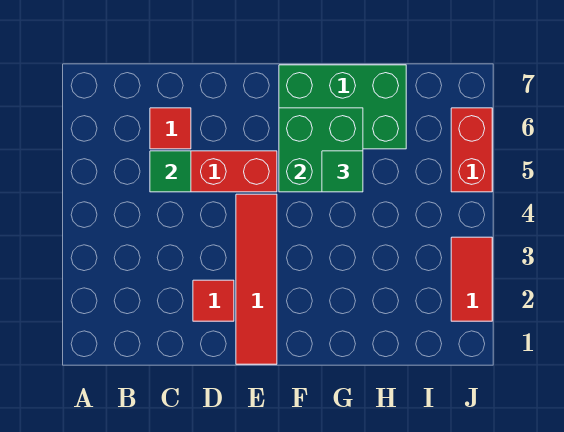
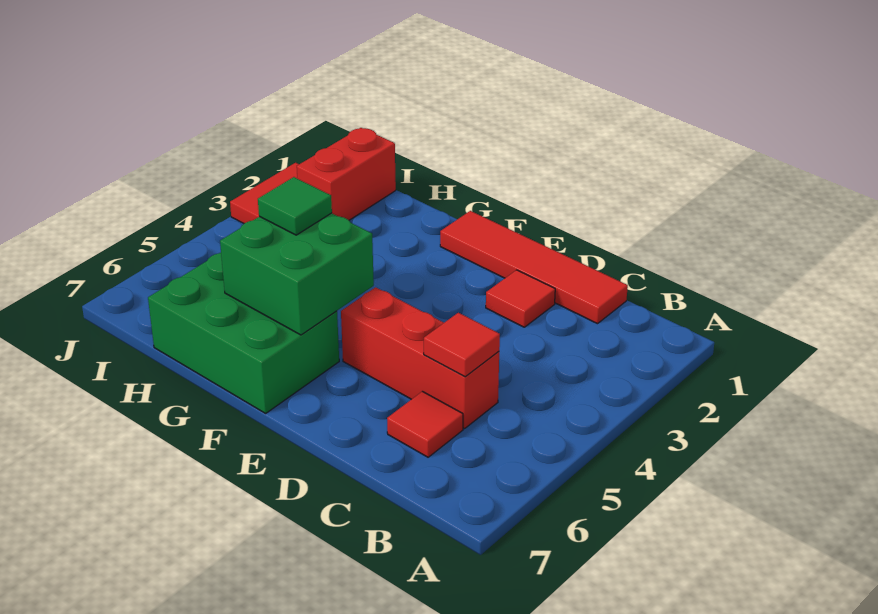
green tile C5 level 2 -> red tile C5 level 2
red tile E1:E4 level 1 -> red tile C1:F1 level 1
red brick J5:J6 level 1 -> red brick I1:I2 level 1

